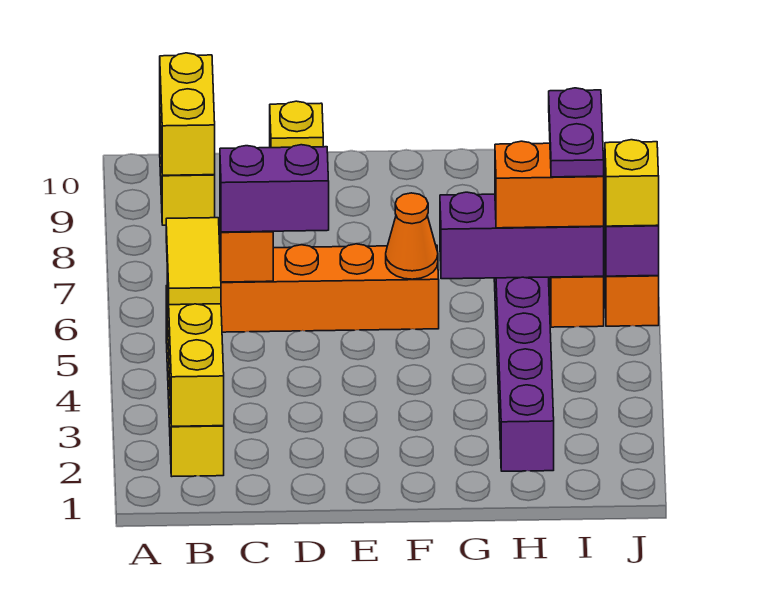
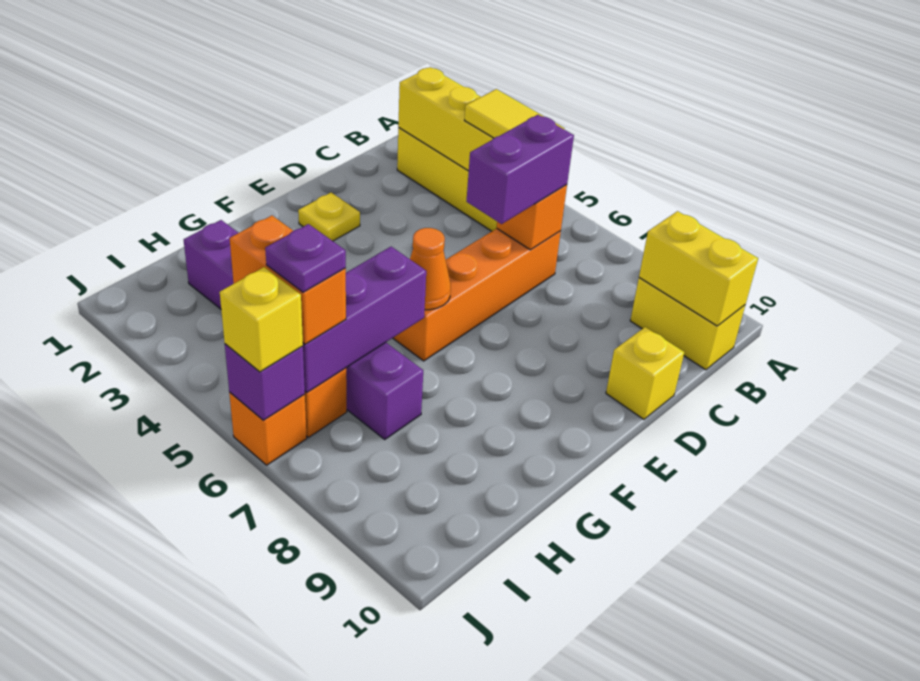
none -> yellow plate E2 level 1
orange brick H6:I6 level 3 -> orange brick I5:I6 level 3
purple plate I6:I7 level 4 -> purple plate I6 level 4

